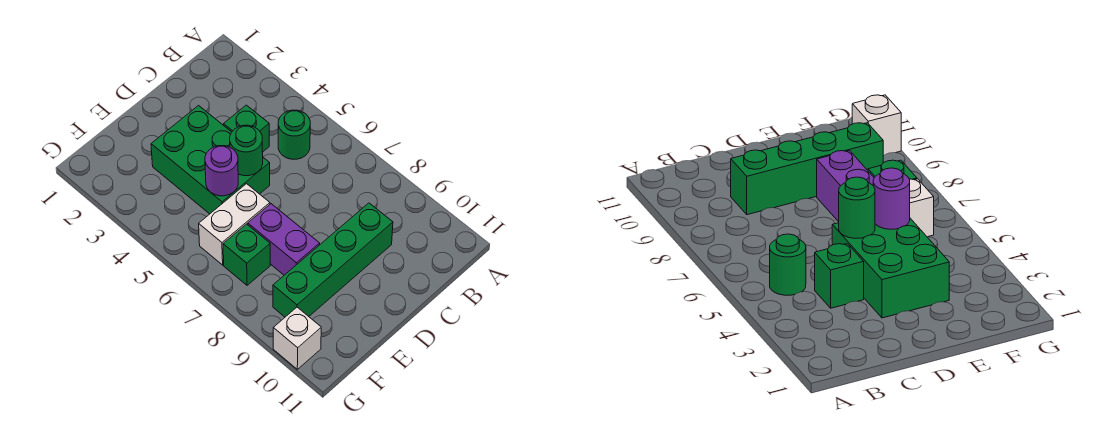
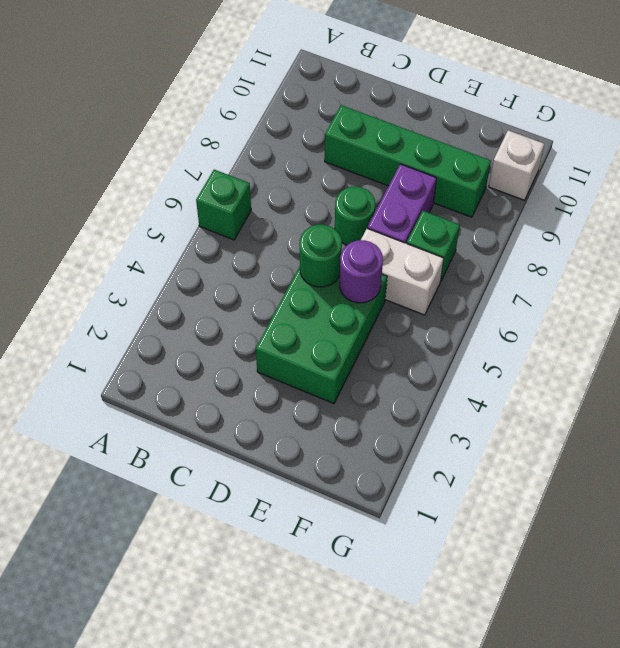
green round brick B5 level 1 -> green round brick D7 level 1
green brick C4 level 1 -> green brick A6 level 1

